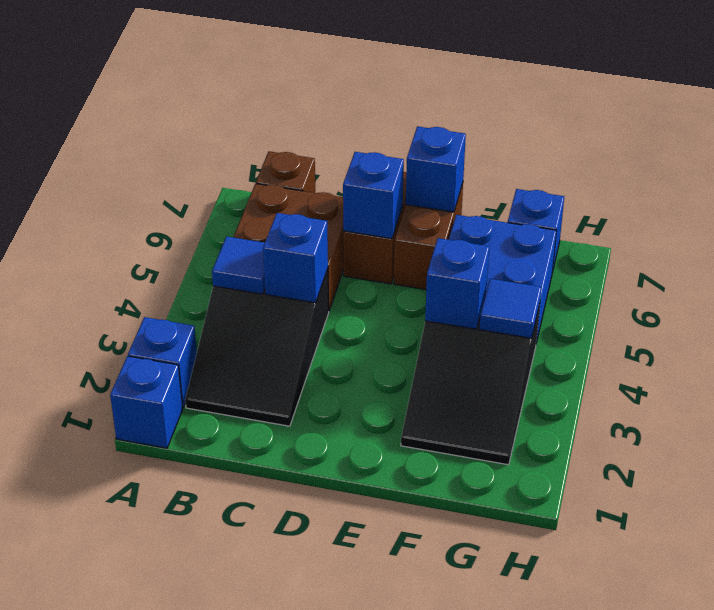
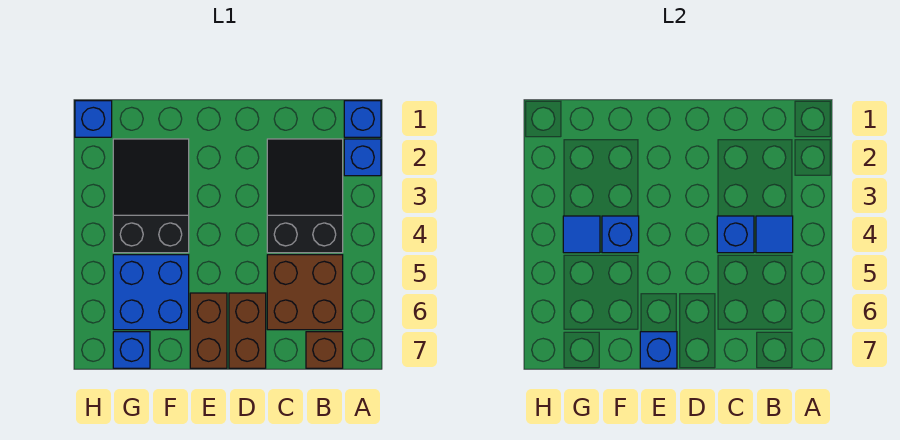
blue brick D6 level 2 -> blue brick H1 level 1

